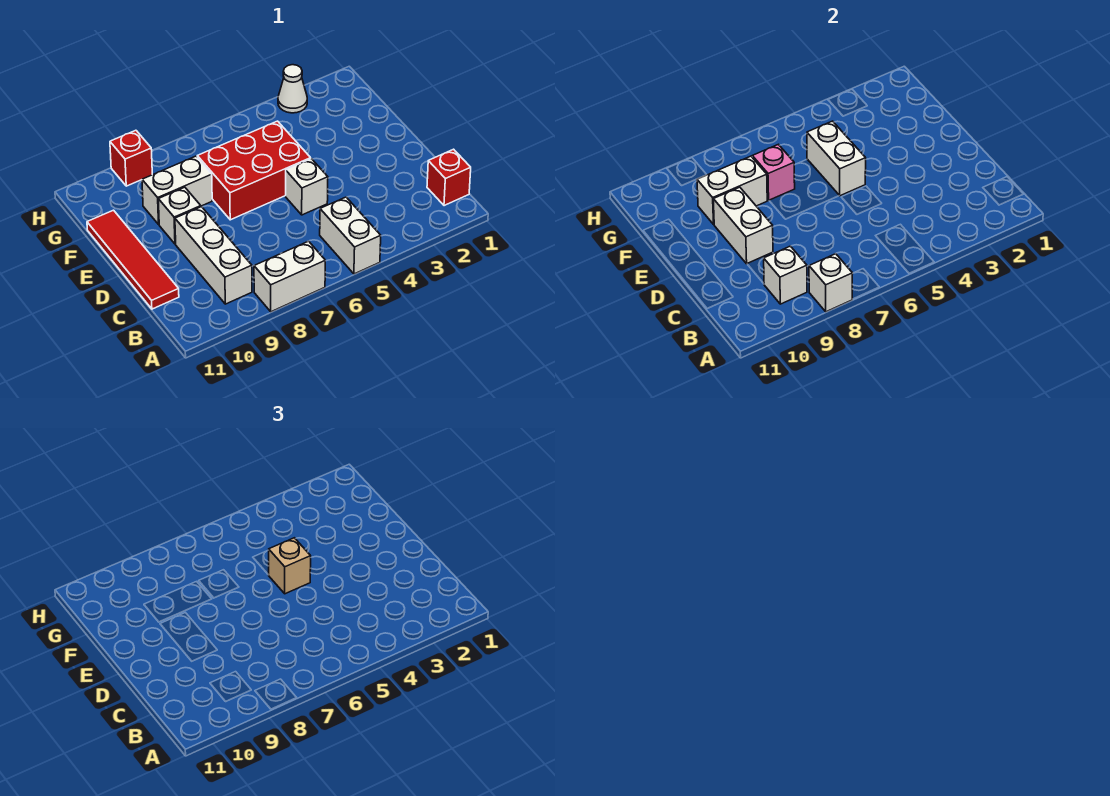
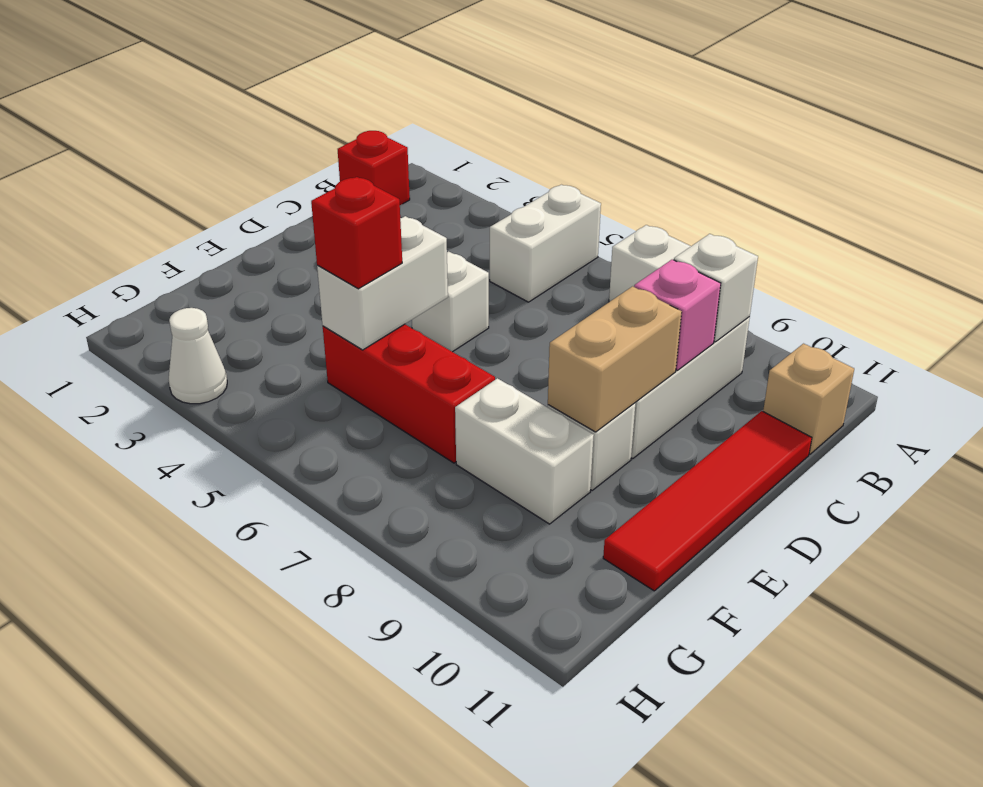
white brick A8 level 2 -> none
white brick D9:E9 level 2 -> tan brick D9:E9 level 2
red brick E5:F7 level 1 -> red brick F5:F7 level 1
tan brick E5 level 3 -> tan brick B11 level 1
pink brick F7 level 2 -> pink brick C9 level 2
white brick F8:F9 level 2 -> none
red brick H9 level 1 -> red brick F5 level 3

